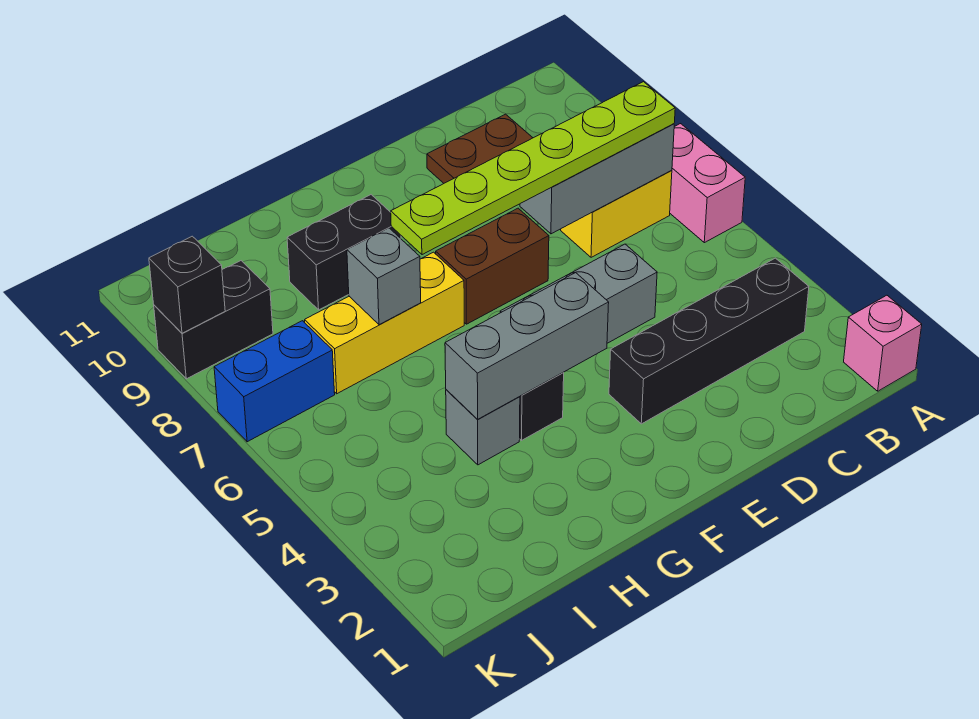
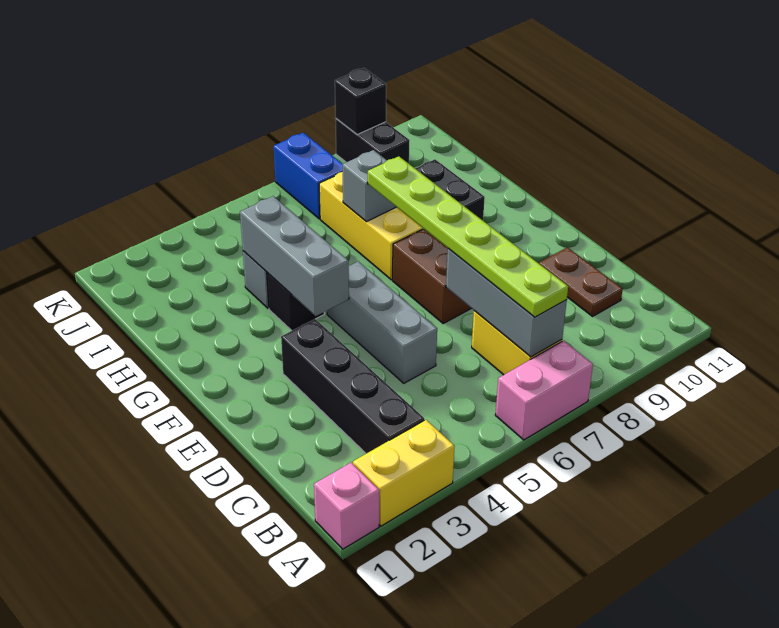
none -> yellow brick A2:A3 level 1

